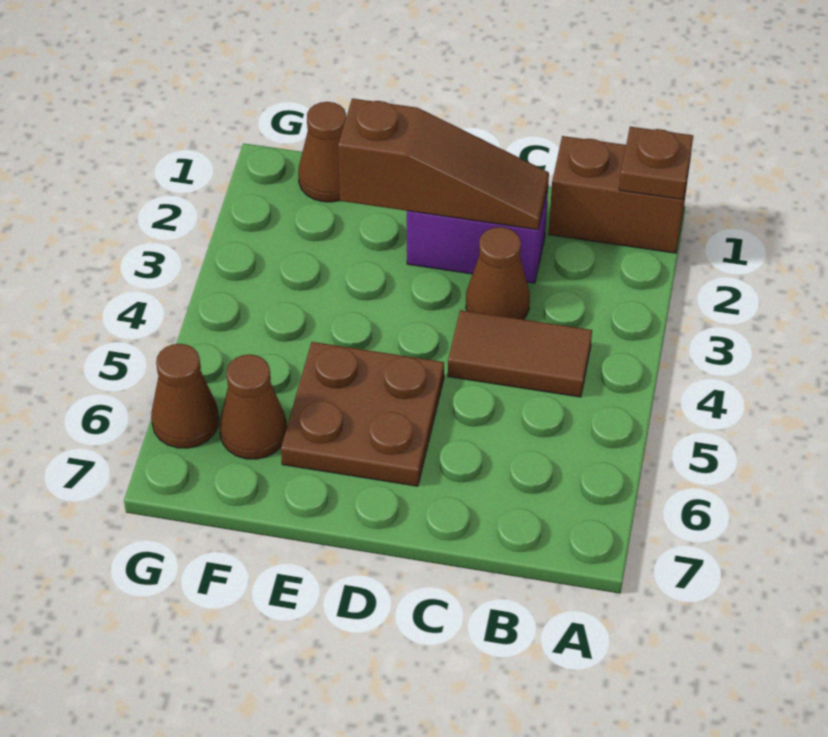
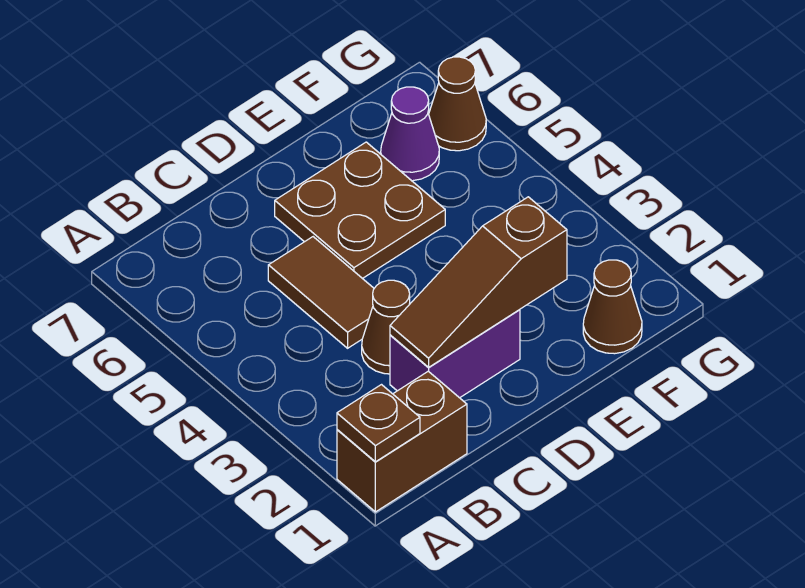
brown tile B4:C4 level 1 -> brown tile C4:C5 level 1
brown cone F6 level 1 -> purple cone F6 level 1

